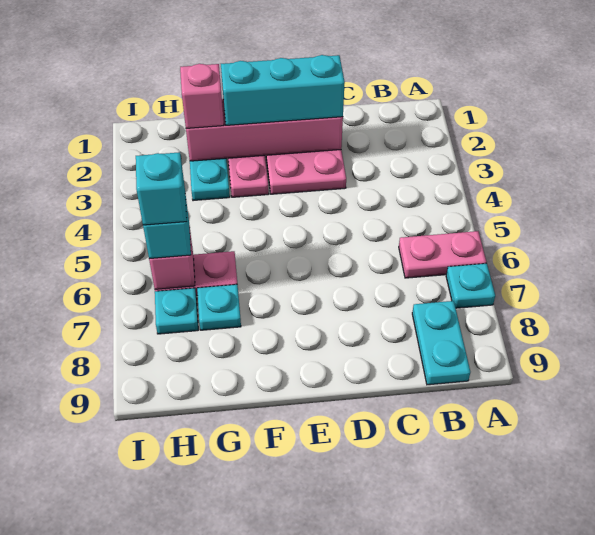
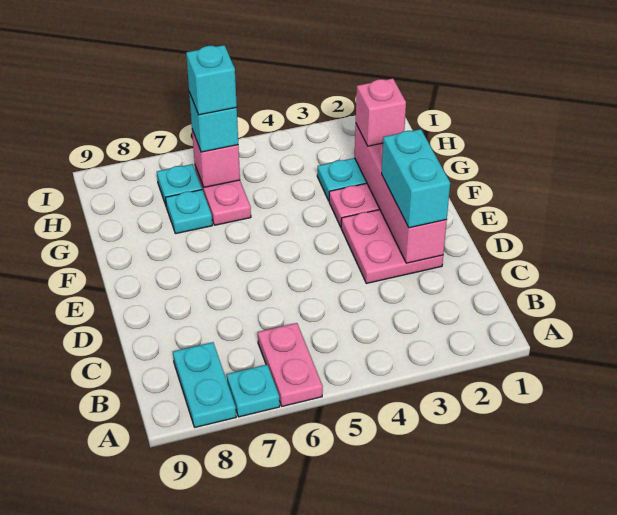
cyan plate B8:B9 level 1 -> cyan plate A8:B8 level 1
cyan brick D2:F2 level 3 -> cyan brick D2:E2 level 3

